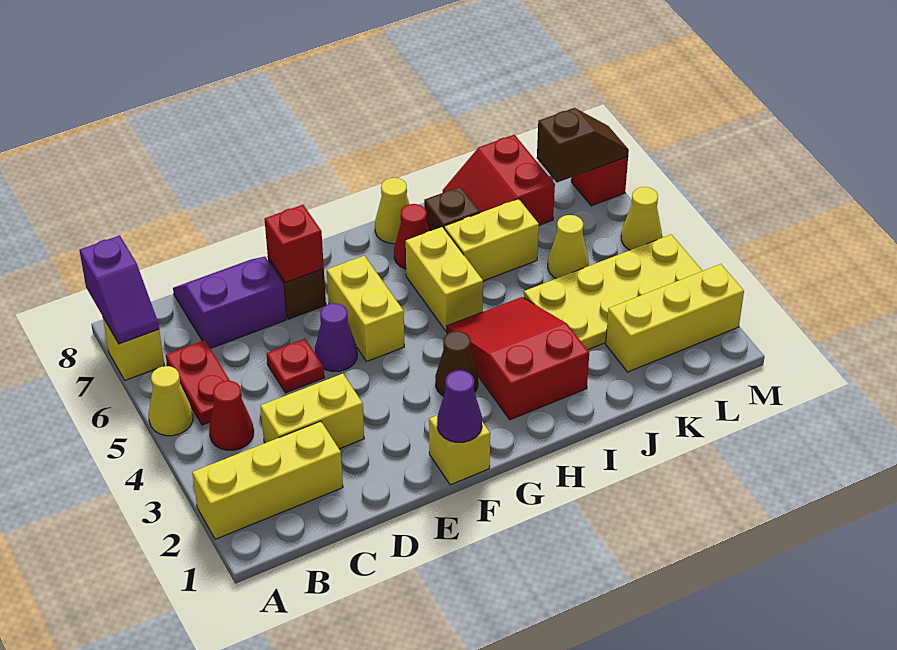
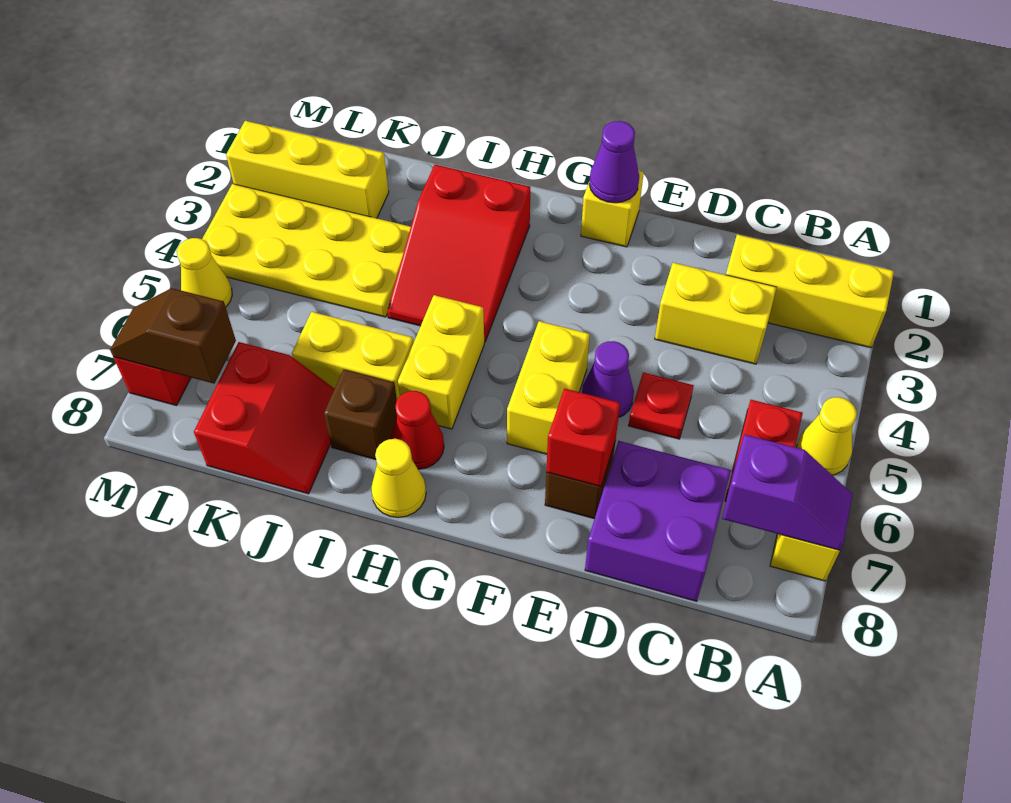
purple slope A7:A8 level 2 top 8 -> purple slope A7:B7 level 2 top B
red cone B4 level 1 -> none
purple slope C7:D8 level 1 top 7 -> purple brick C7:D8 level 1
brown cone G3 level 1 -> none
yellow cone K5 level 1 -> none

